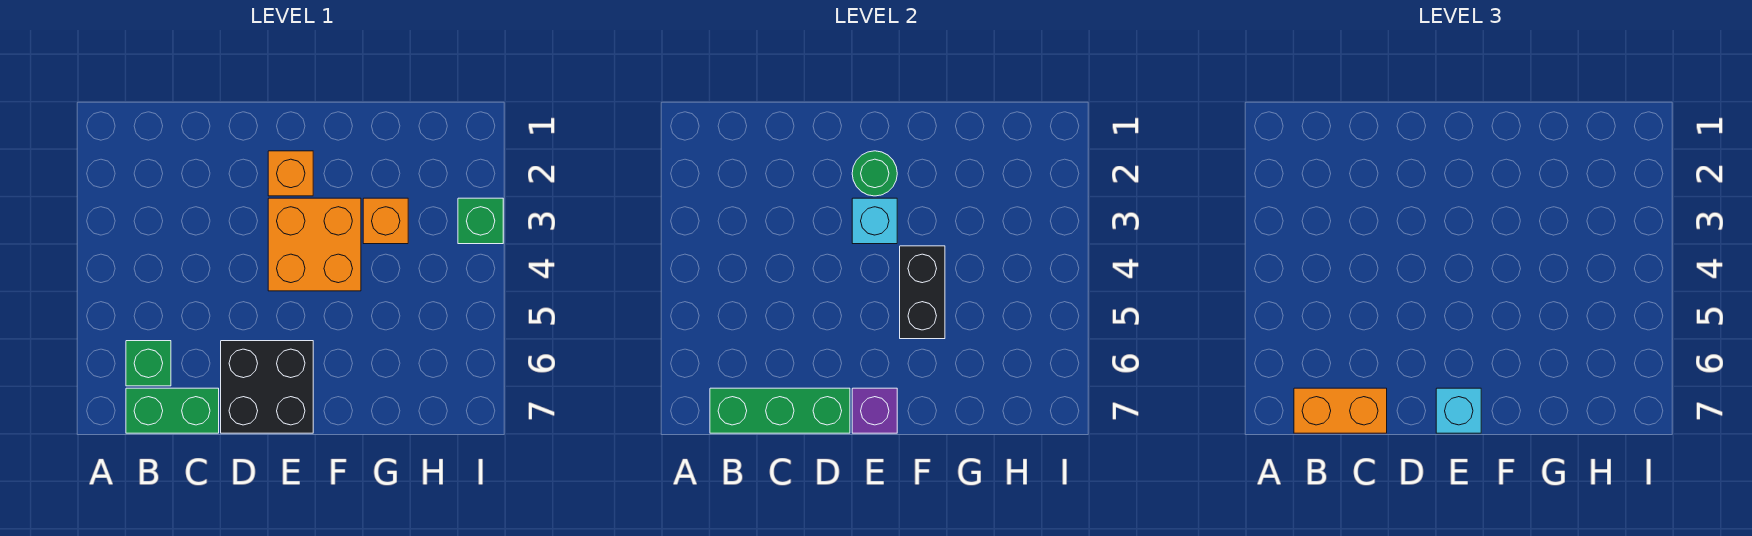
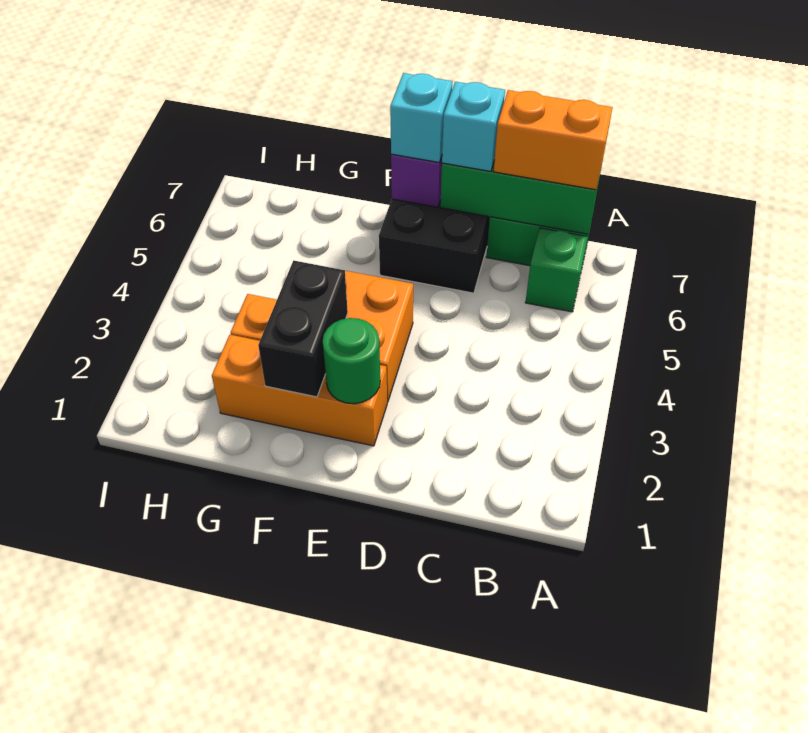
orange brick E2 level 1 -> orange brick E2:G2 level 1
cyan brick E3 level 2 -> cyan brick D7 level 3
black brick F4:F5 level 2 -> black brick F2:F3 level 2
green brick I3 level 1 -> none

